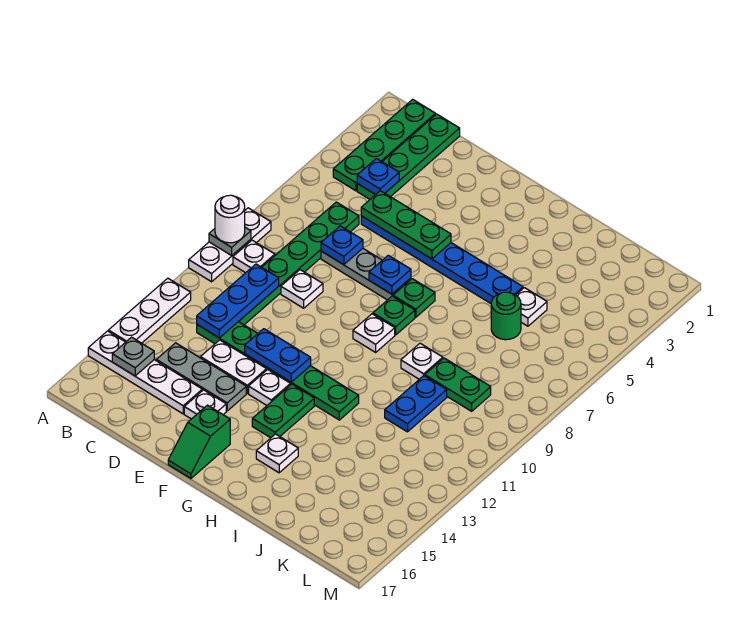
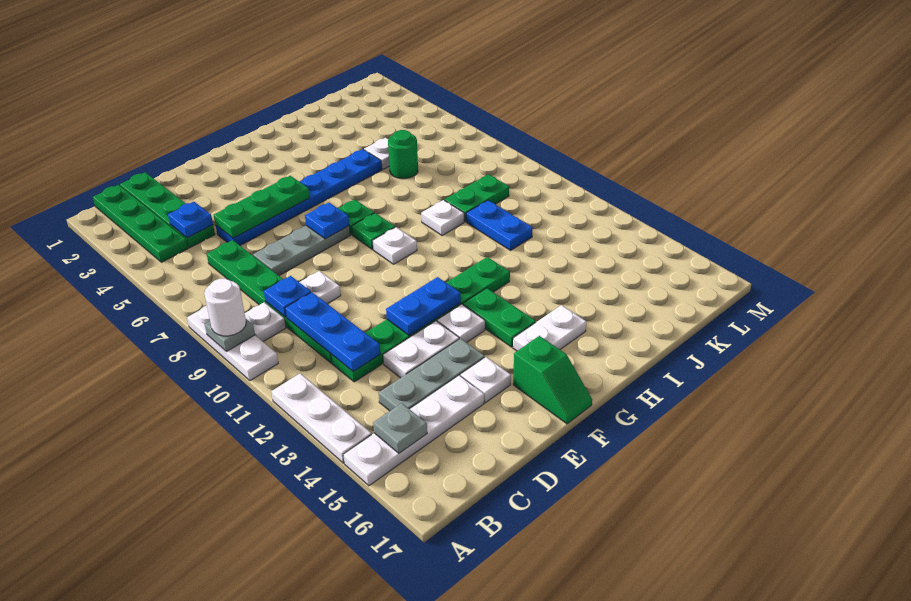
blue plate D7 level 2 -> blue plate C9 level 2
white plate H15 level 1 -> white plate G15:H15 level 1

